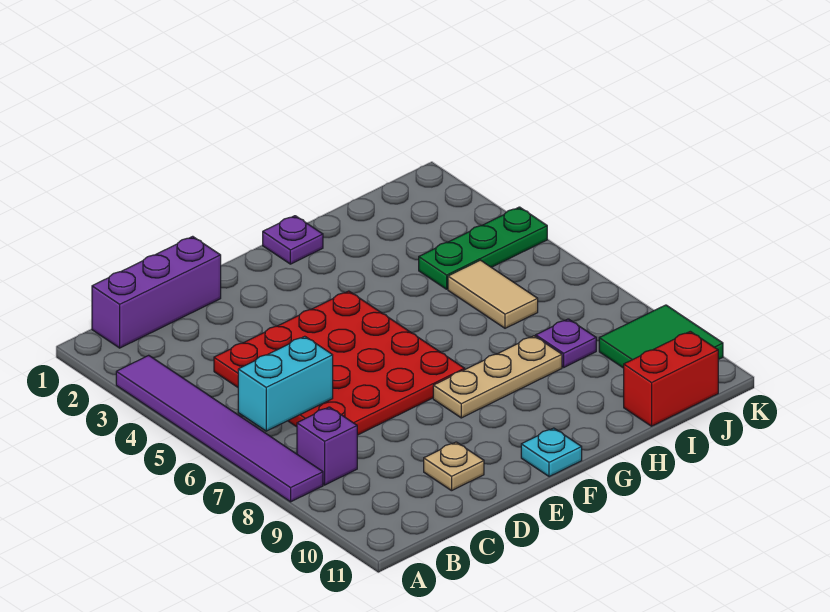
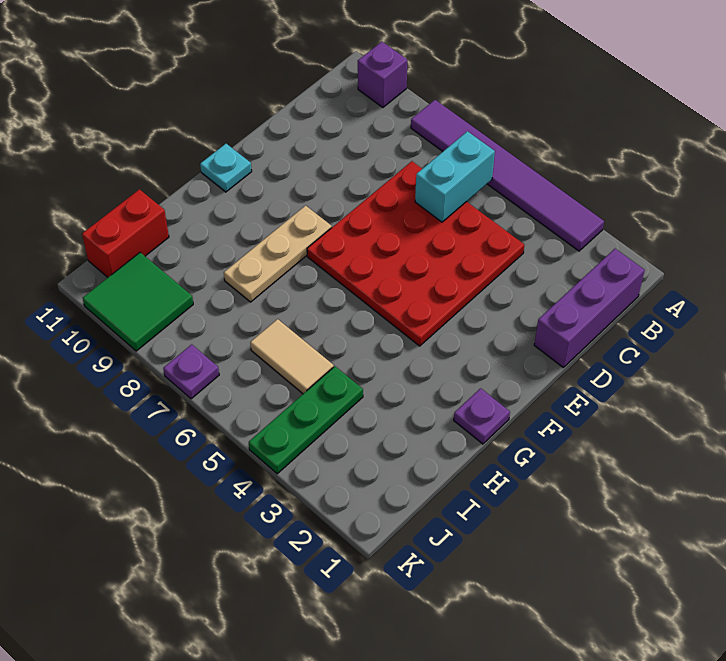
purple brick B8 level 1 -> purple brick A10 level 1
tan plate D10 level 1 -> none
purple plate I8 level 1 -> purple plate K7 level 1

